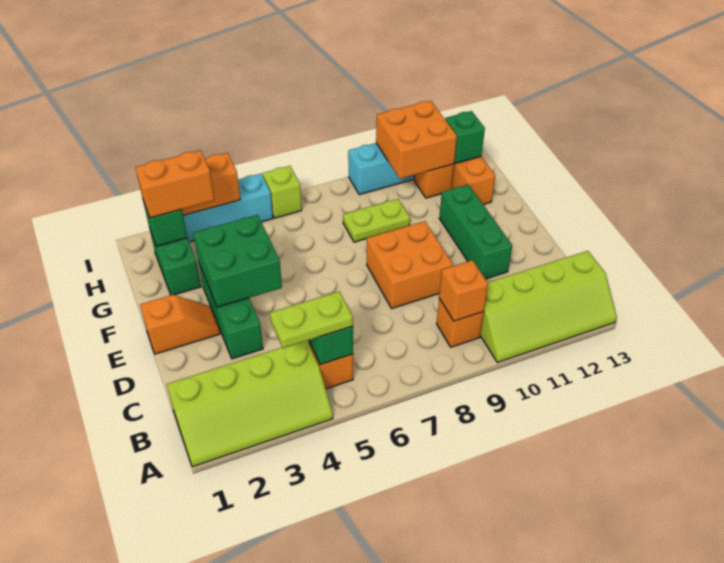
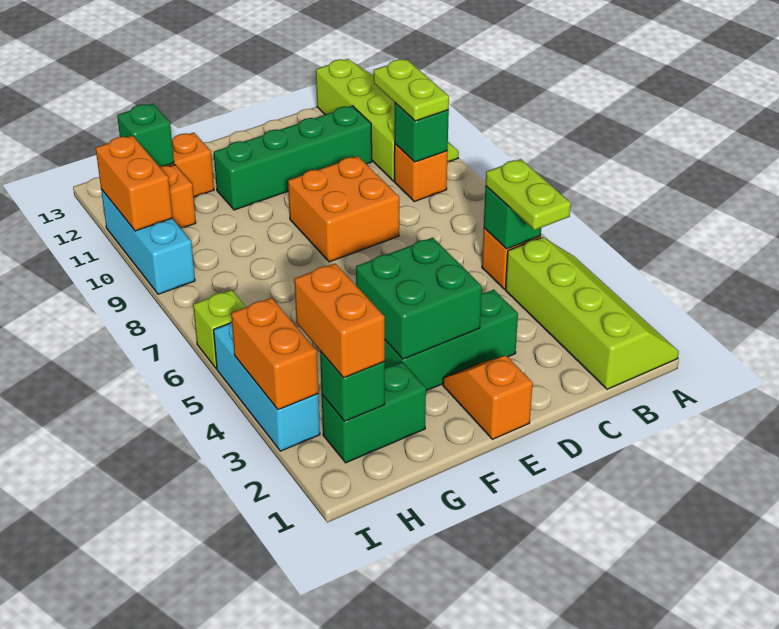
orange brick B9 level 2 -> green brick B9 level 2
green brick D11:F11 level 1 -> green brick C11:F11 level 1
lime plate G8:G9 level 1 -> lime plate B9:B10 level 3
orange brick H10:I11 level 2 -> orange brick I10:I11 level 2

